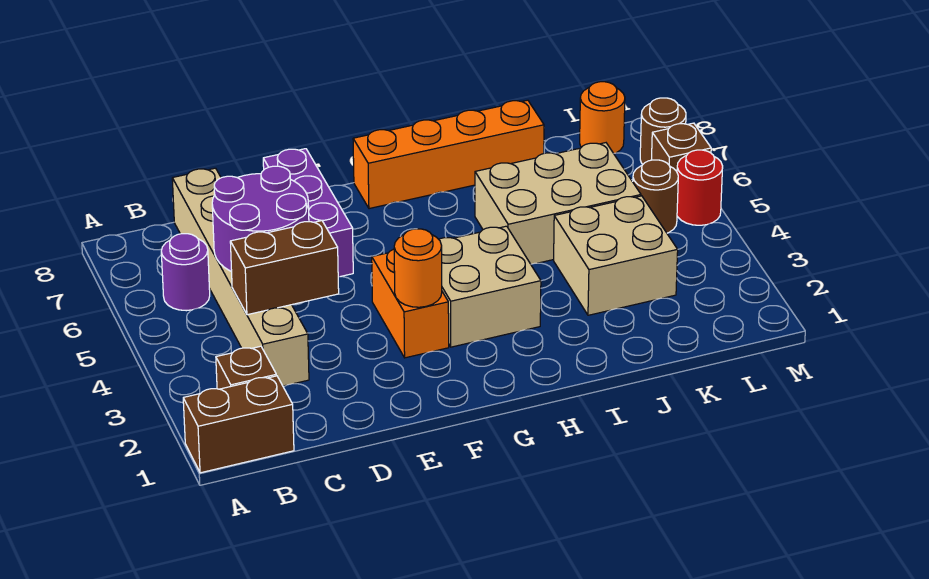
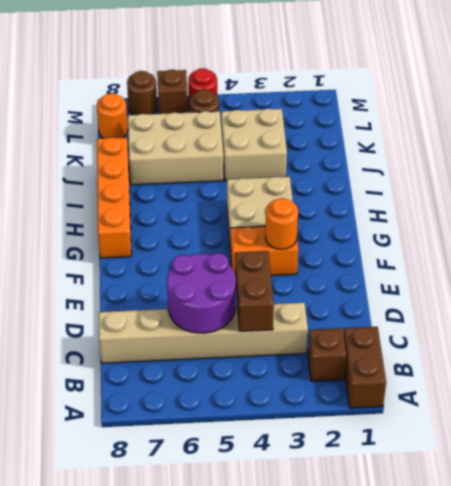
purple round brick B6 level 1 -> none
purple brick E6:E8 level 1 -> none
tan brick I5:K6 level 1 -> tan brick J5:K7 level 1

